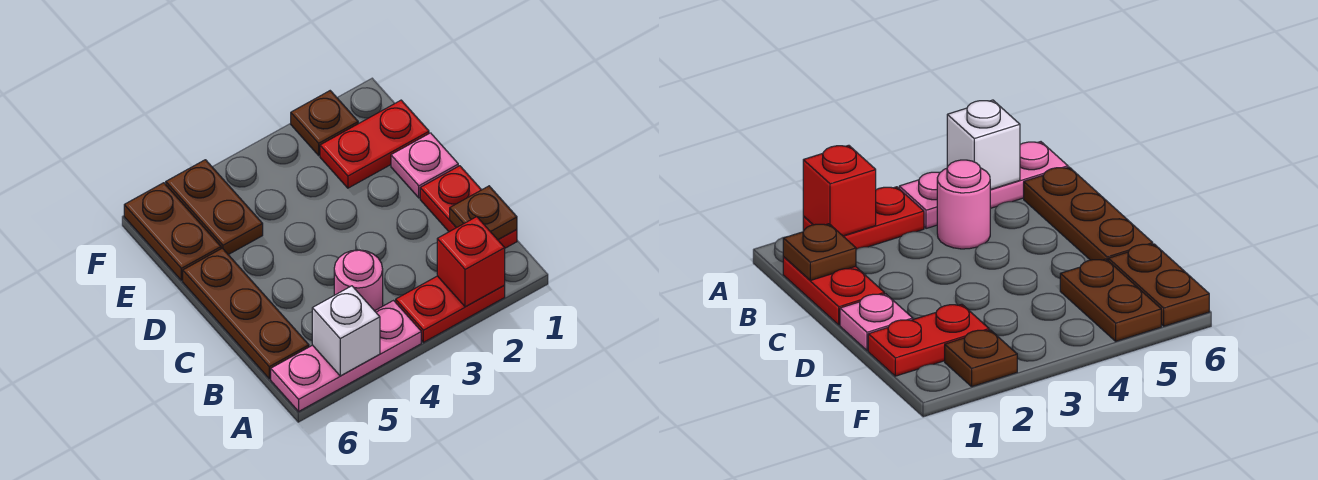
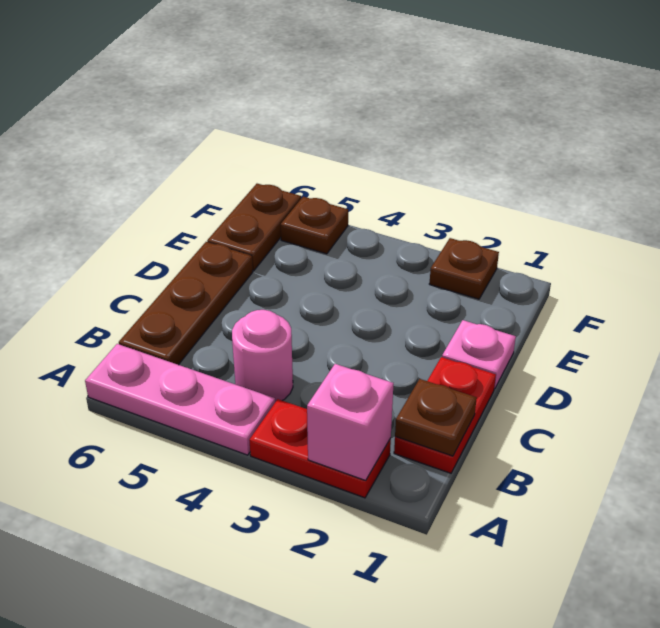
red brick A2 level 2 -> pink brick A2 level 2
white brick A5 level 2 -> none
red plate E1:E2 level 1 -> none
brown plate E5:F5 level 1 -> brown plate F5 level 1

